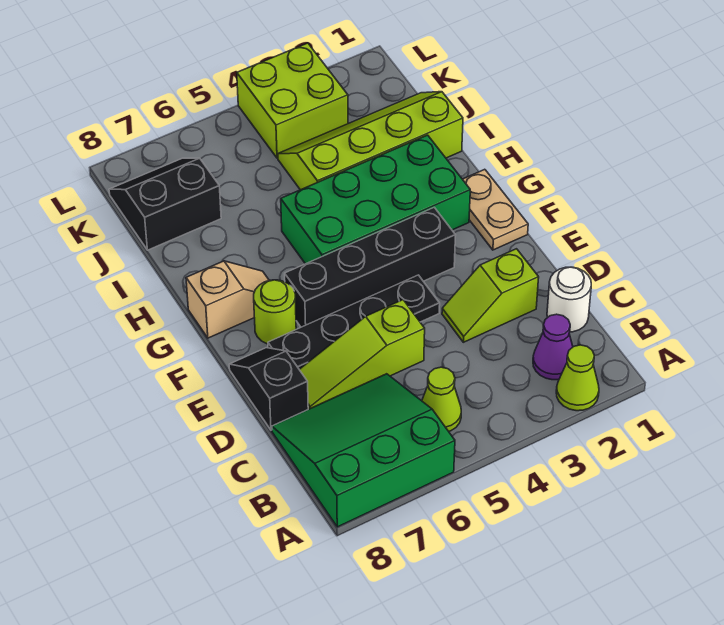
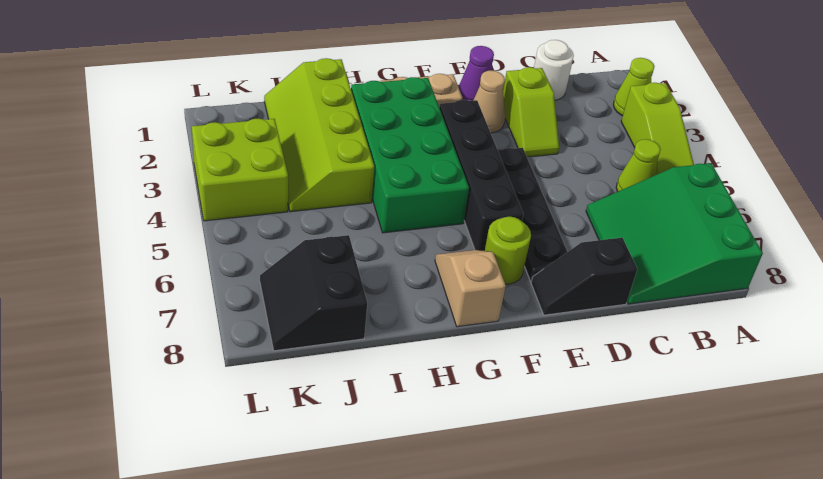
purple cone B2 level 1 -> purple cone E1 level 1
lime slope D5:D7 level 1 top 5 -> lime slope A3:A5 level 1 top 3
none -> tan cone E2 level 1

